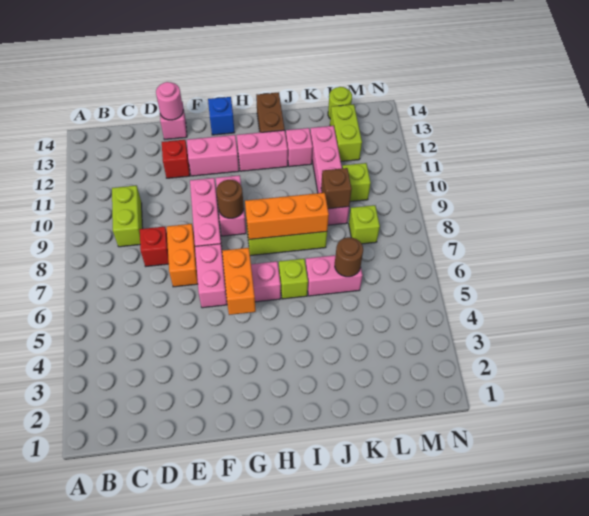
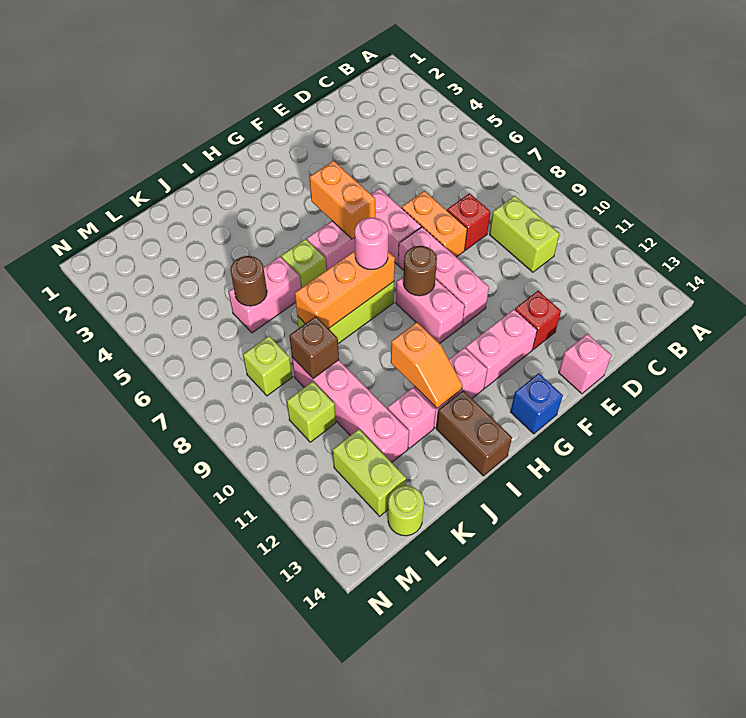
pink round brick E14 level 2 -> pink round brick H8 level 3
none -> orange slope I11:I12 level 2 top 11

